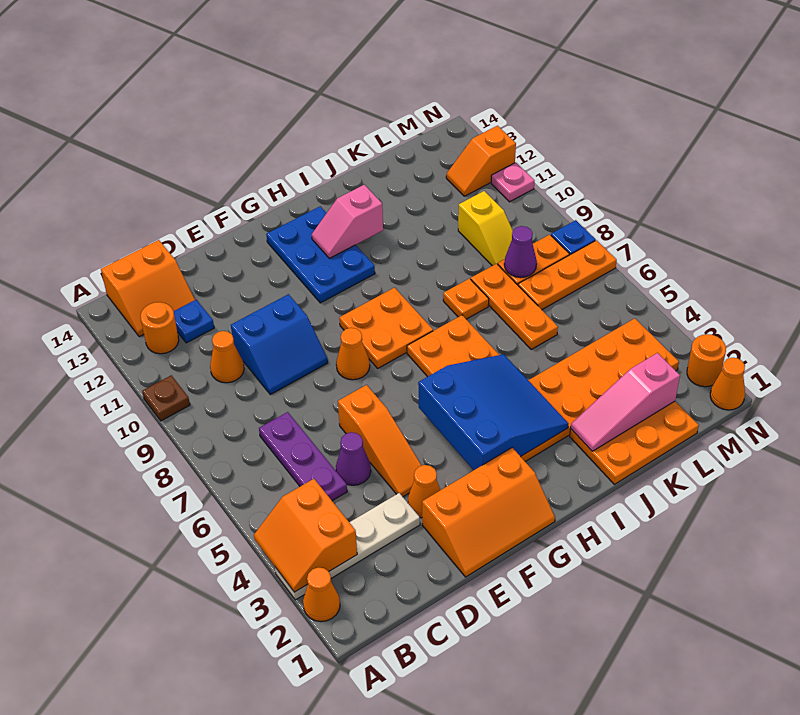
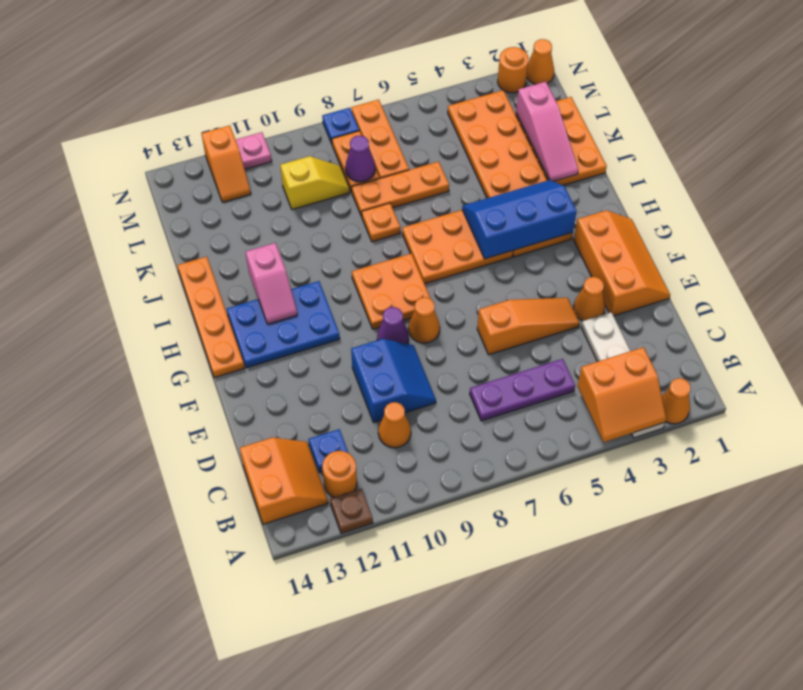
brown plate A10 level 1 -> brown plate A12 level 1
purple cone D5 level 1 -> purple cone F9 level 1
blue slope G3:I5 level 2 top G -> blue slope H3:I5 level 2 top H
none -> orange plate G14:J14 level 1

